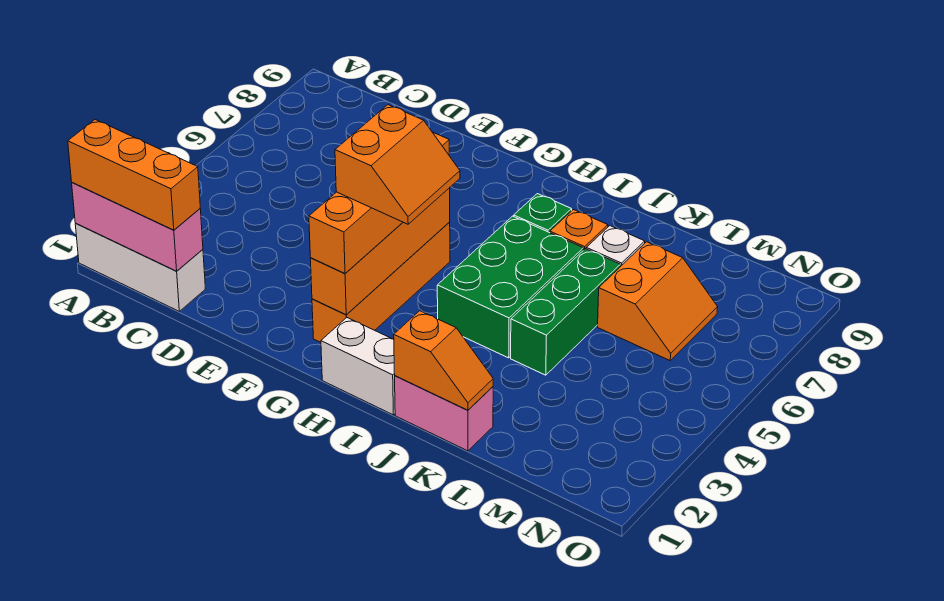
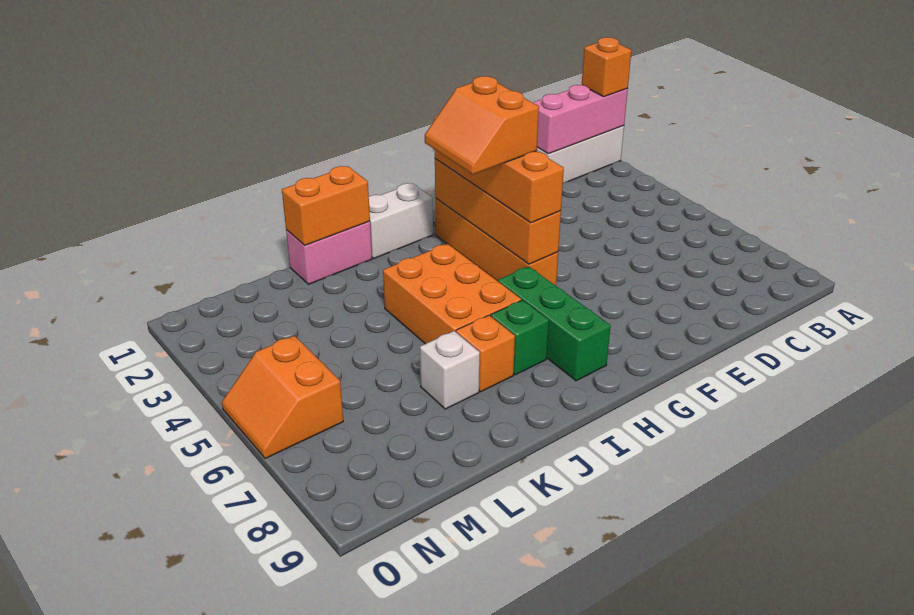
orange brick A1:C1 level 3 -> orange brick A1 level 3
green brick I4:J6 level 1 -> orange brick I4:J6 level 1
orange slope J1:K1 level 2 top J -> orange brick J1:K1 level 2
green brick K4:K6 level 1 -> green brick H6:H8 level 1
orange slope L6:M7 level 1 top L -> orange slope N5:O6 level 1 top N

